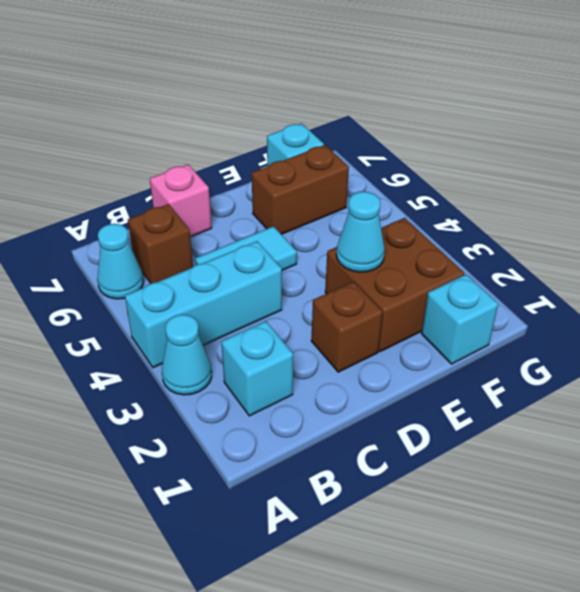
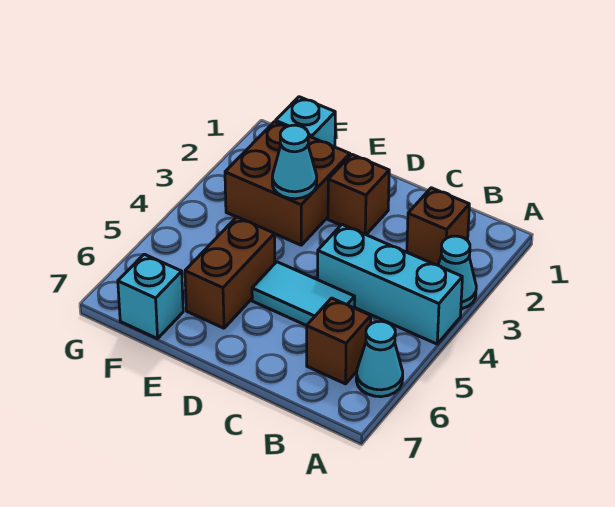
cyan brick B2 level 1 -> brown brick B2 level 1
pink brick C7 level 1 -> none
brown brick E6:F6 level 1 -> brown brick E5:E6 level 1

